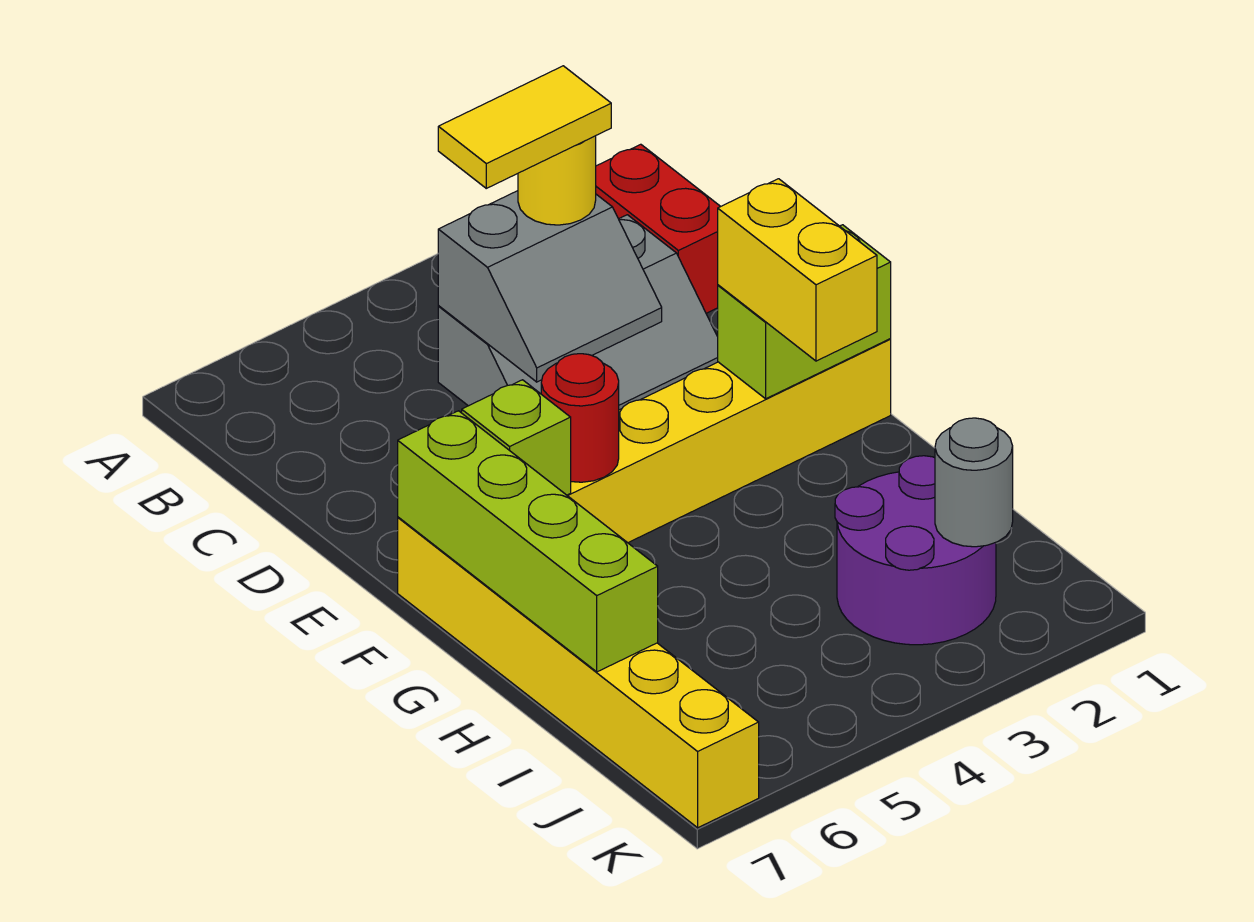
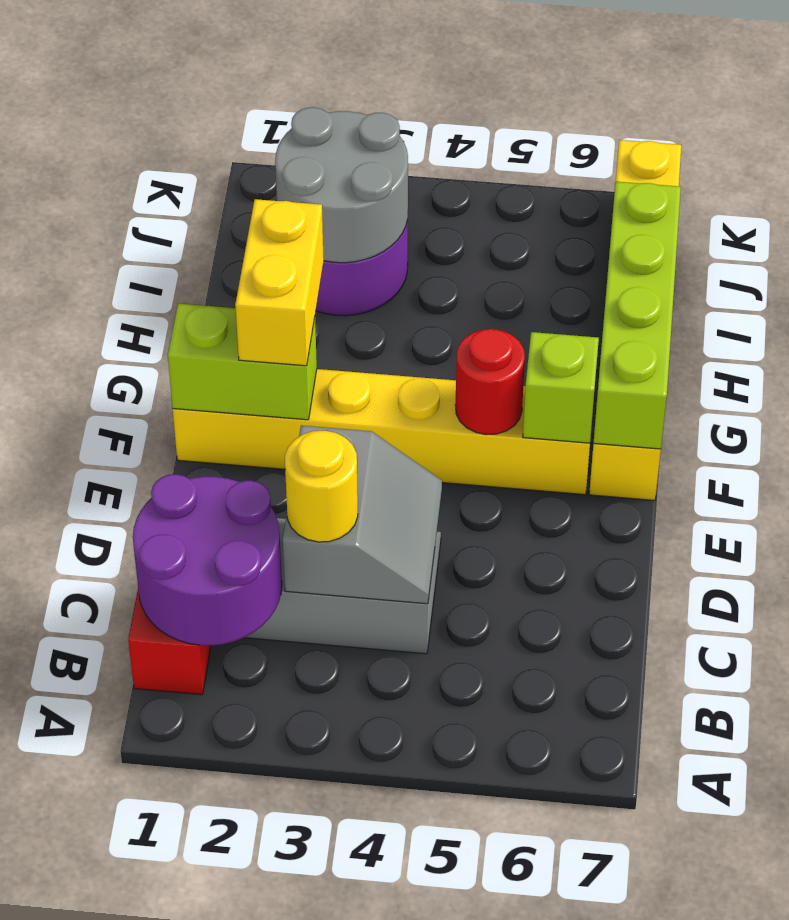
none -> purple round brick B1:C2 level 2
grey slope C3:D4 level 2 top C -> grey slope C3:D4 level 2 top 3
yellow tile C3:C4 level 4 -> none
grey round brick J2 level 2 -> grey round brick I2:J3 level 2

